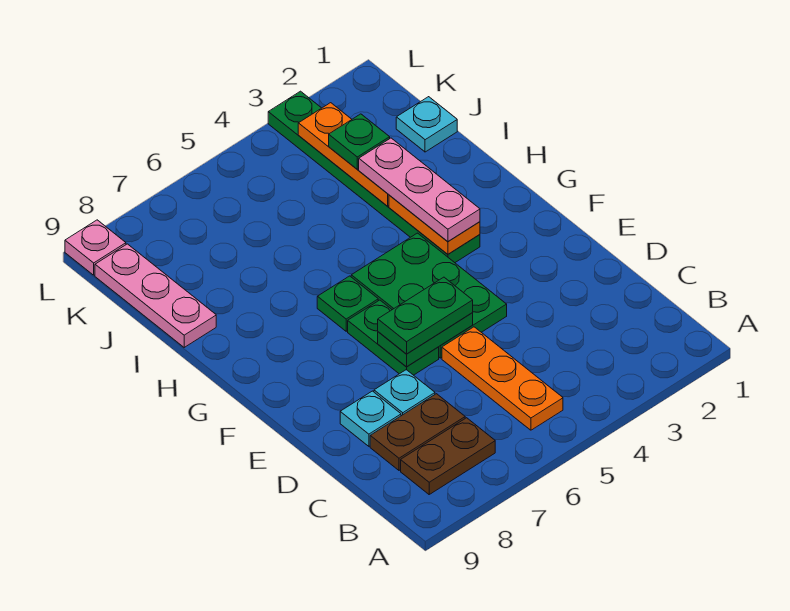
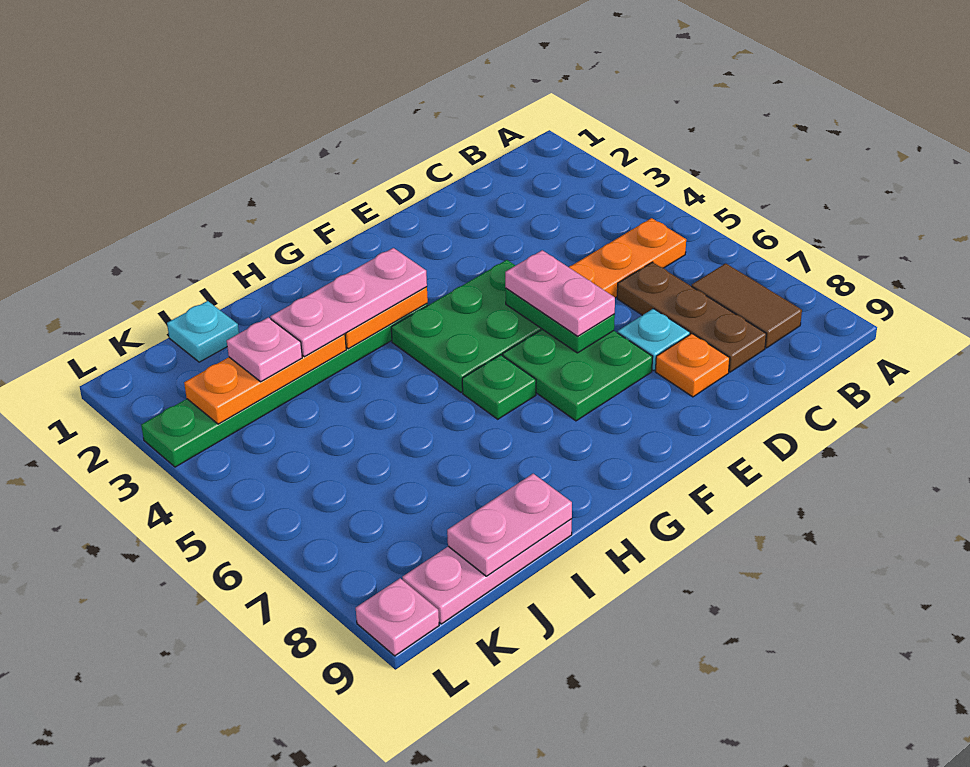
brown plate B7:B8 level 1 -> brown tile B7:B8 level 1
brown plate C7:C8 level 1 -> brown plate C6:C8 level 1
cyan plate D8 level 1 -> orange plate D8 level 1
green plate E5:E6 level 3 -> pink plate E5:E6 level 3
green plate E6:F6 level 1 -> green plate E6:F7 level 1
none -> pink plate I9:J9 level 2
green plate J3 level 3 -> pink plate J3 level 3

